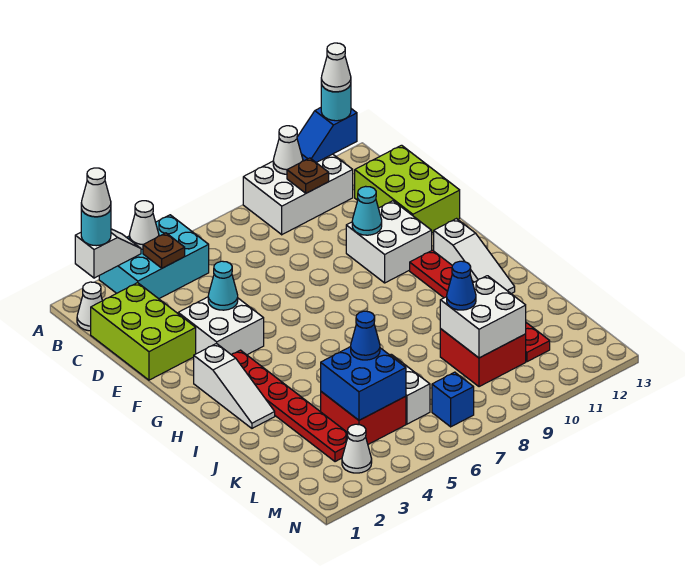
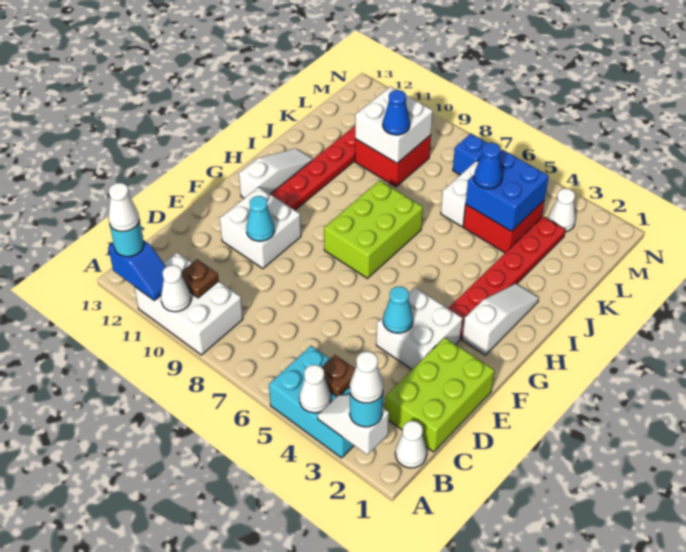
lime brick C12:E13 level 1 -> lime brick G7:I8 level 1

